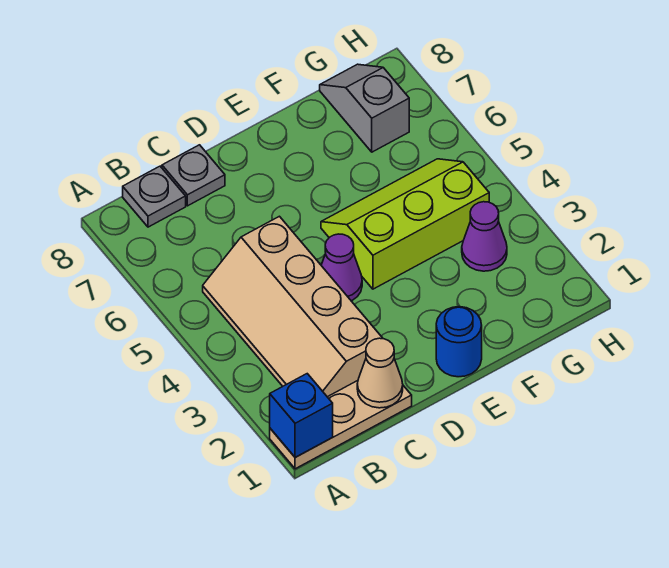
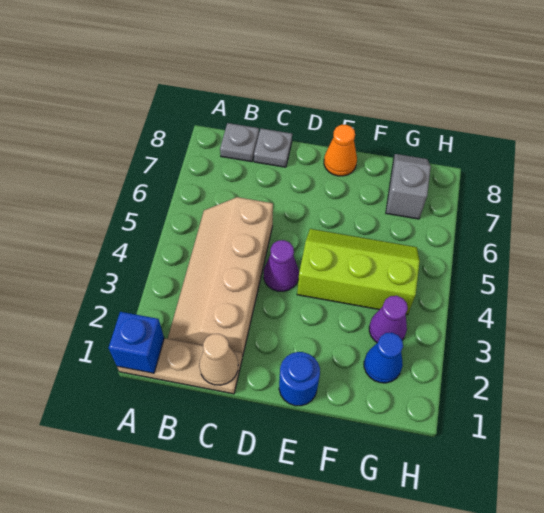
none -> orange cone E8 level 1
none -> blue cone G2 level 1

